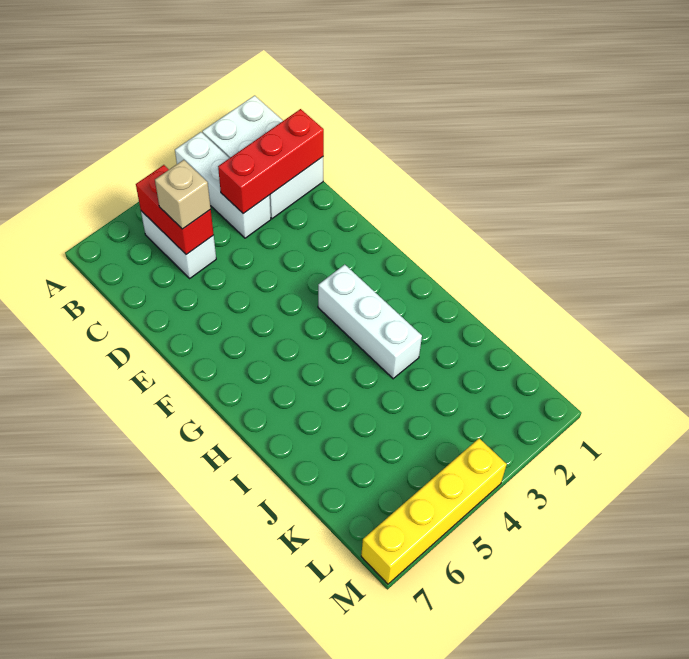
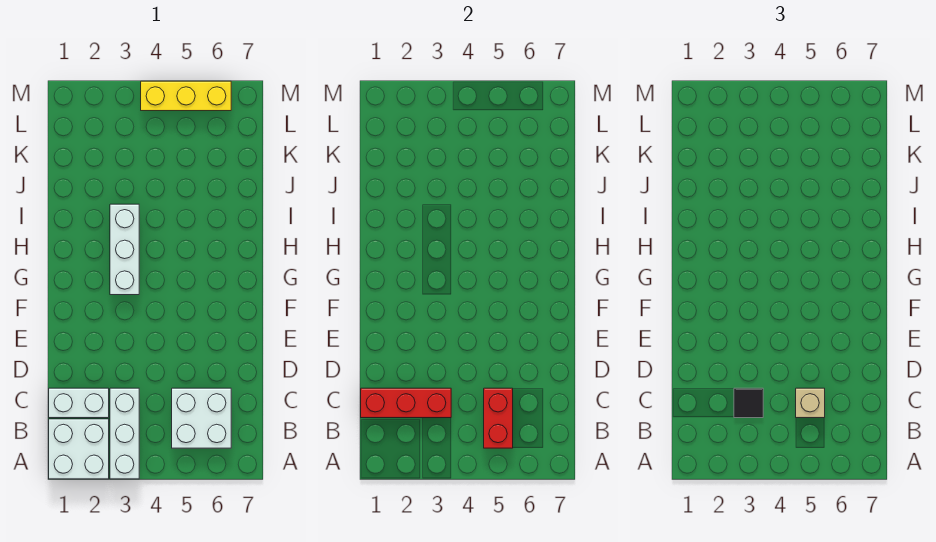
white brick B5:C5 level 1 -> white brick B5:C6 level 1
none -> black tile C3 level 3
yellow brick M4:M7 level 1 -> yellow brick M4:M6 level 1

